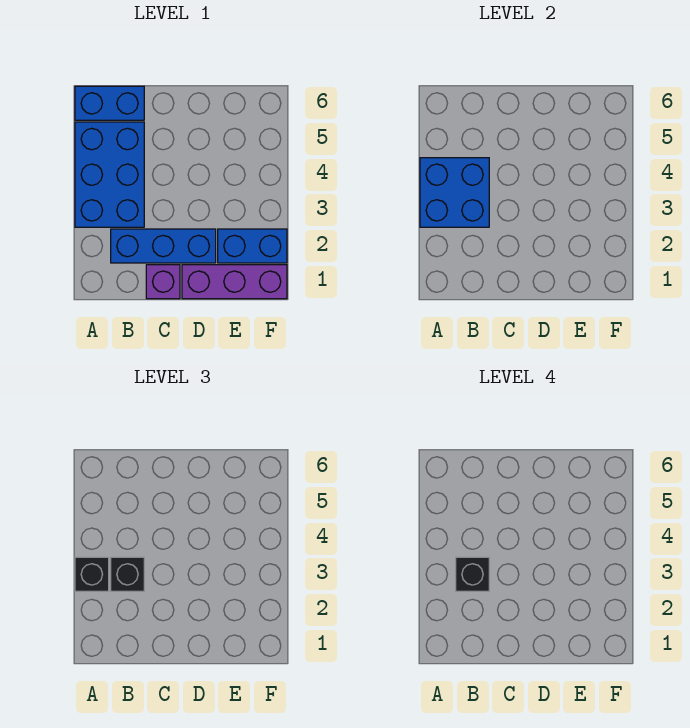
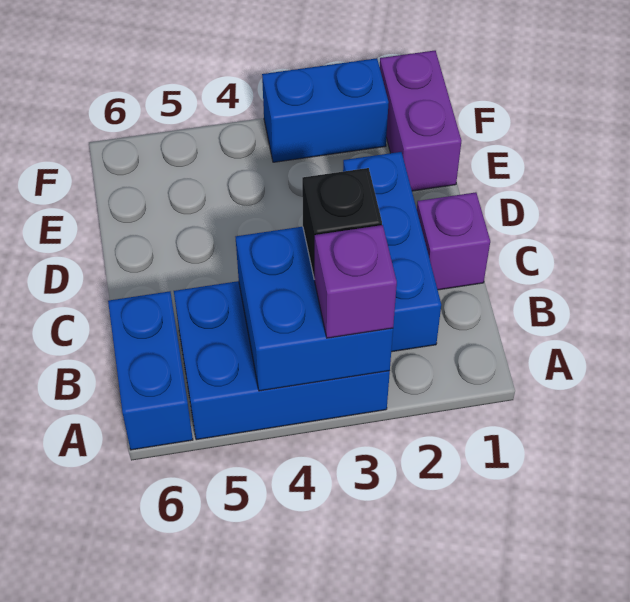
black brick A3 level 3 -> purple brick A3 level 3
black brick B3 level 4 -> none
purple brick D1:F1 level 1 -> purple brick E1:F1 level 1
blue brick E2:F2 level 1 -> blue brick F2:F3 level 1

